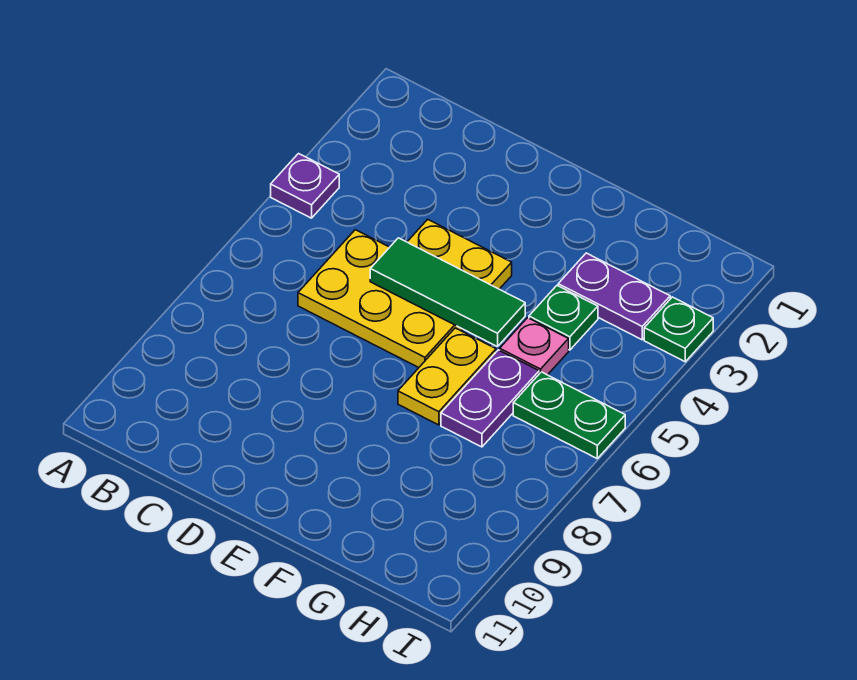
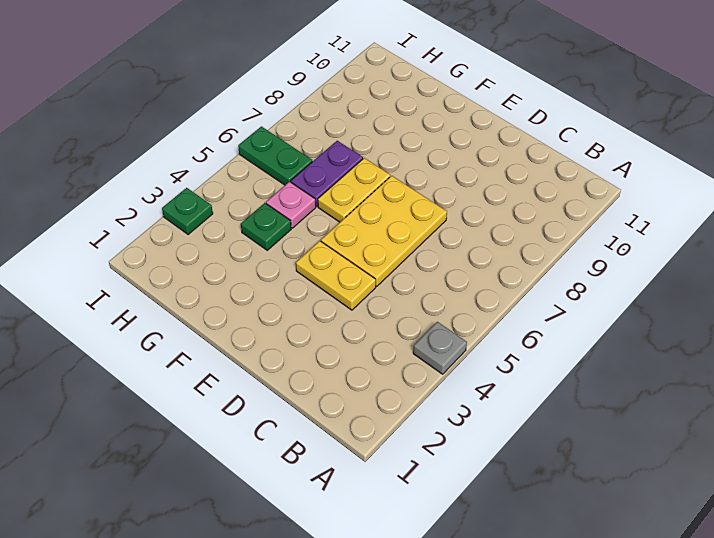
purple plate A4 level 1 -> grey plate A4 level 1
yellow plate C5:E6 level 1 -> yellow plate D5:E7 level 1
green tile D5:F5 level 2 -> none
purple plate G3:H3 level 1 -> none

